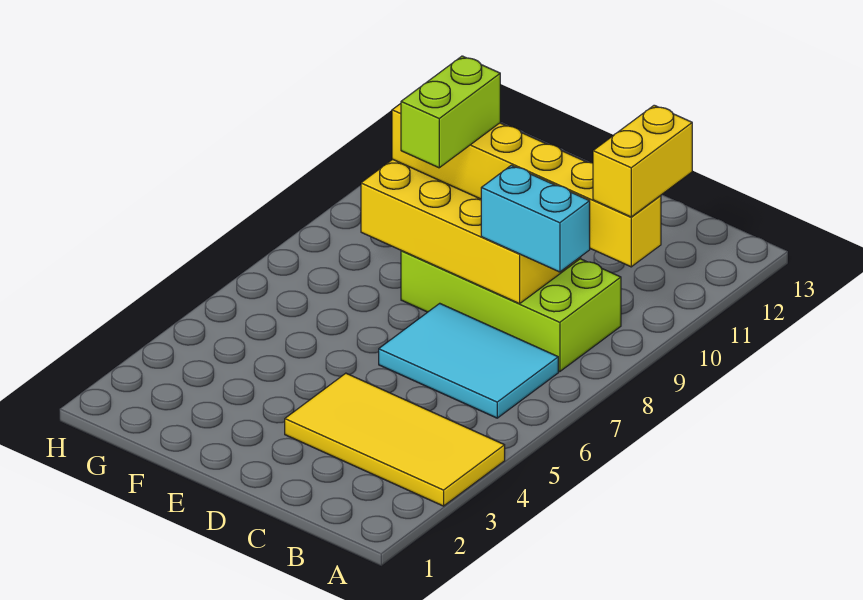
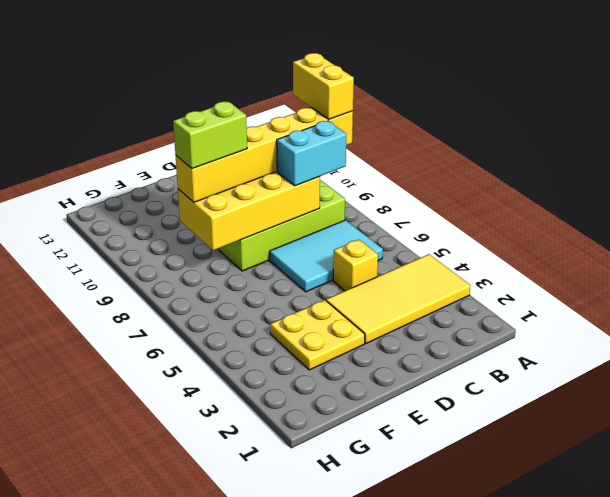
none -> yellow brick C5 level 1
none -> yellow plate E3:F4 level 1
lime brick E8:E9 level 4 -> lime brick E9:F9 level 4

